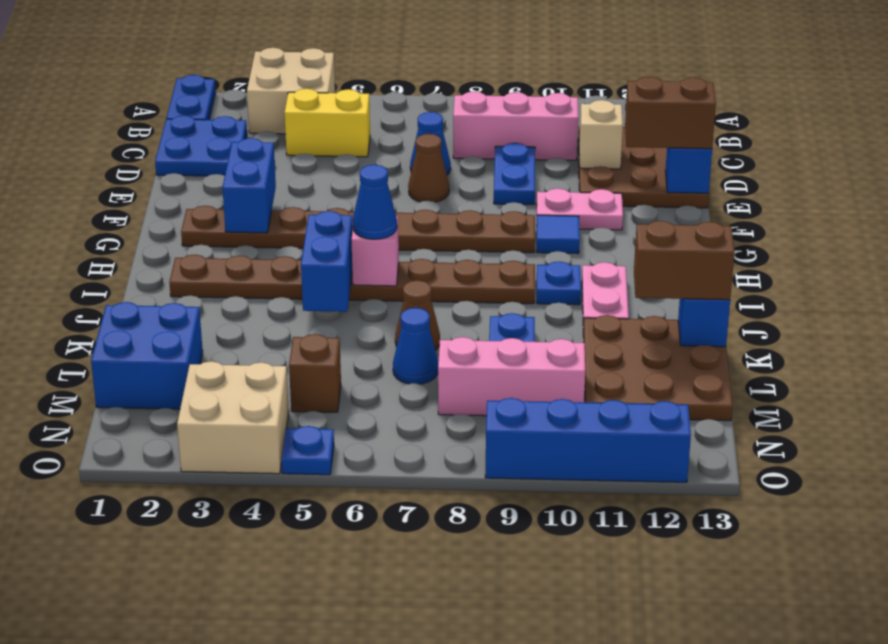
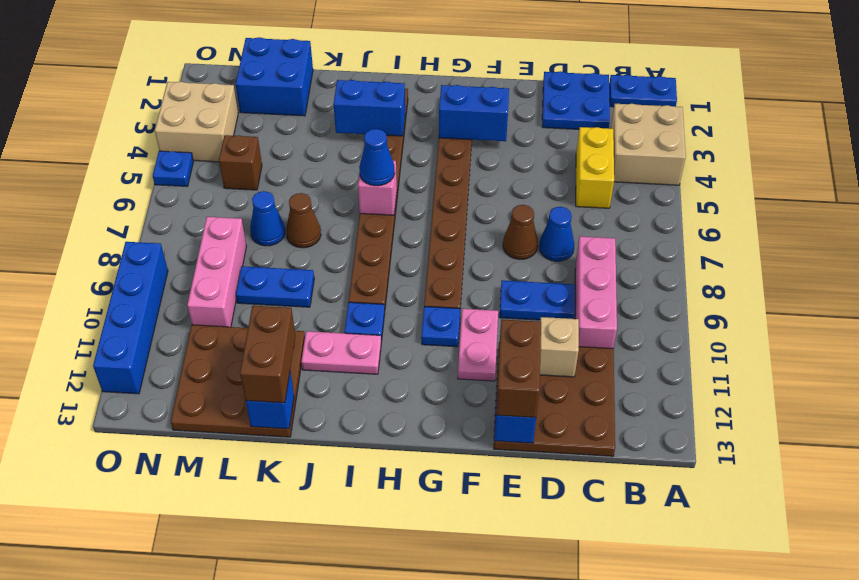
blue tile G10 level 1 -> blue plate G10 level 1
blue brick I5:J5 level 2 -> blue brick I3:J3 level 2

